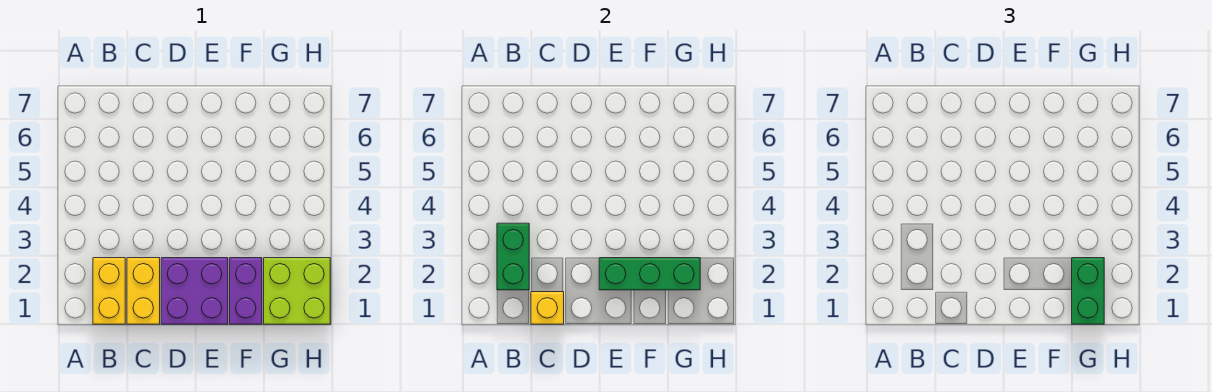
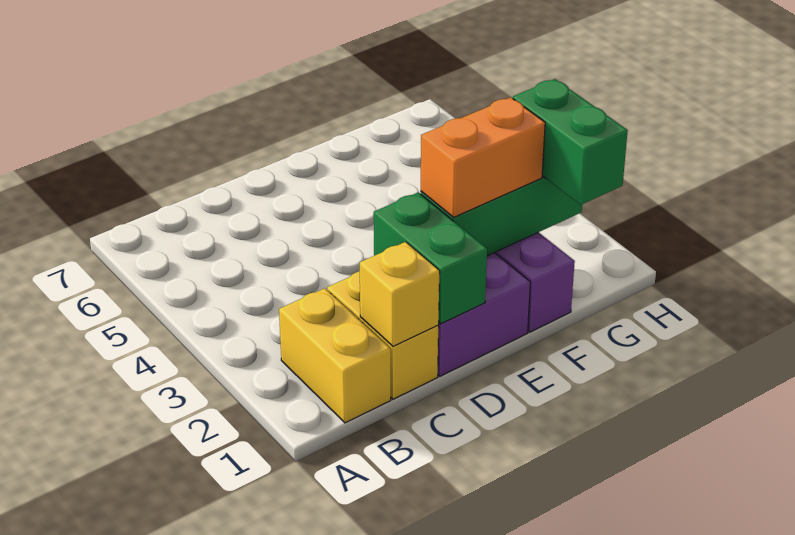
green brick B2:B3 level 2 -> green brick D1:D2 level 2
none -> orange brick E2:F2 level 3
lime brick G1:H2 level 1 -> none

